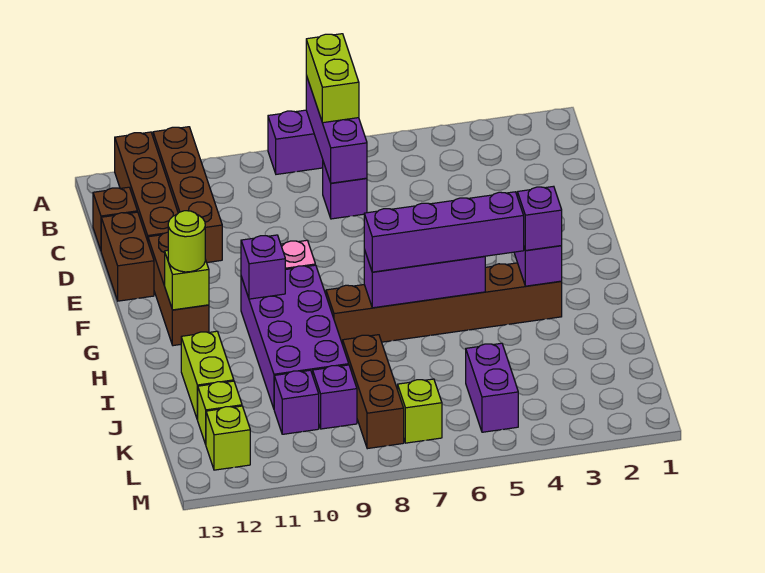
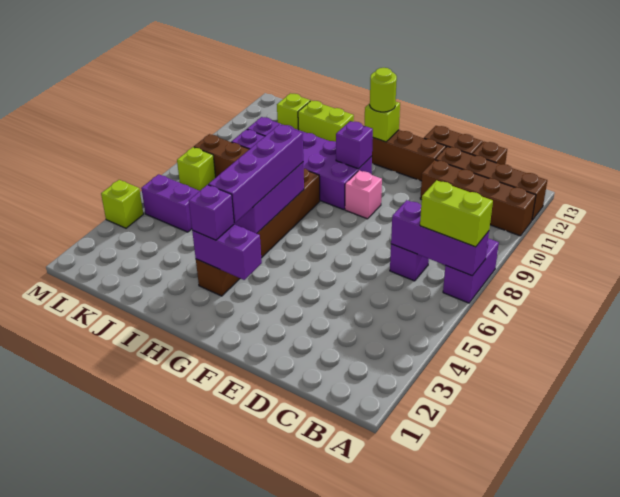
lime brick L12 level 1 -> lime brick M4 level 1

